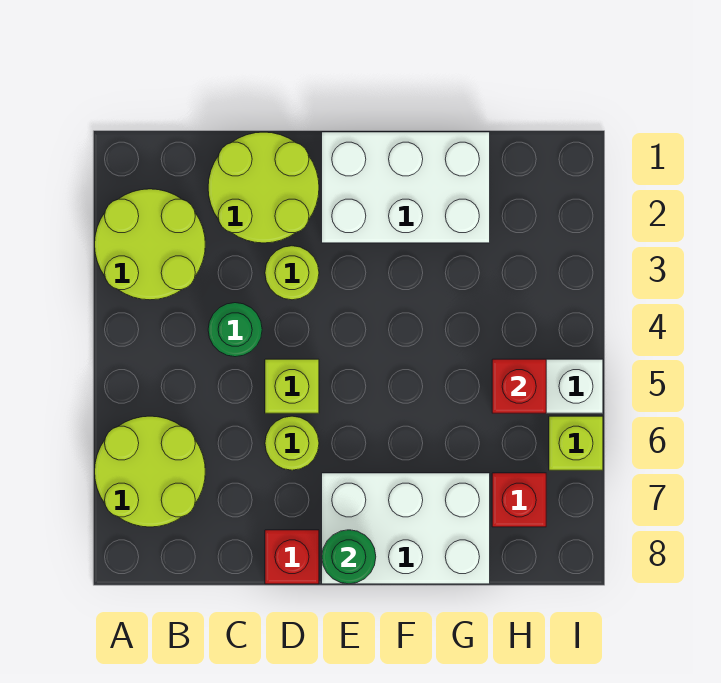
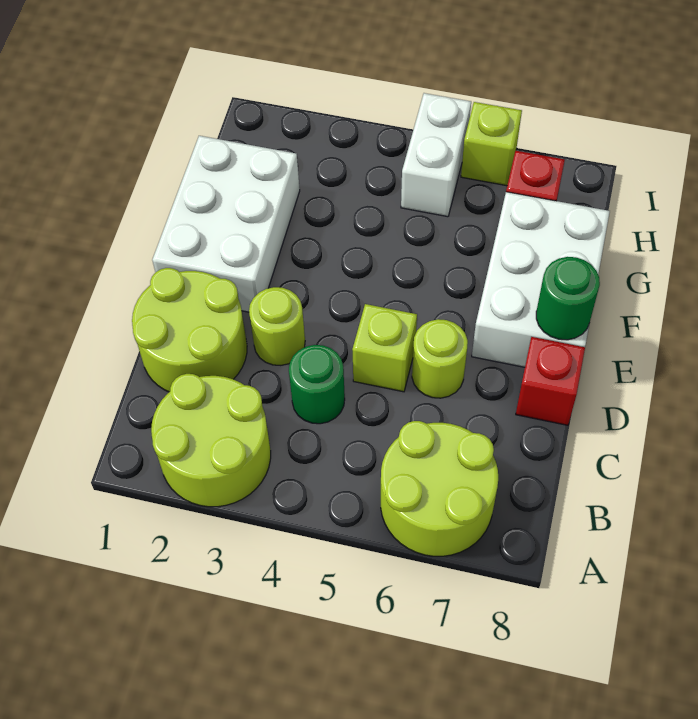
red brick H5 level 2 -> none

